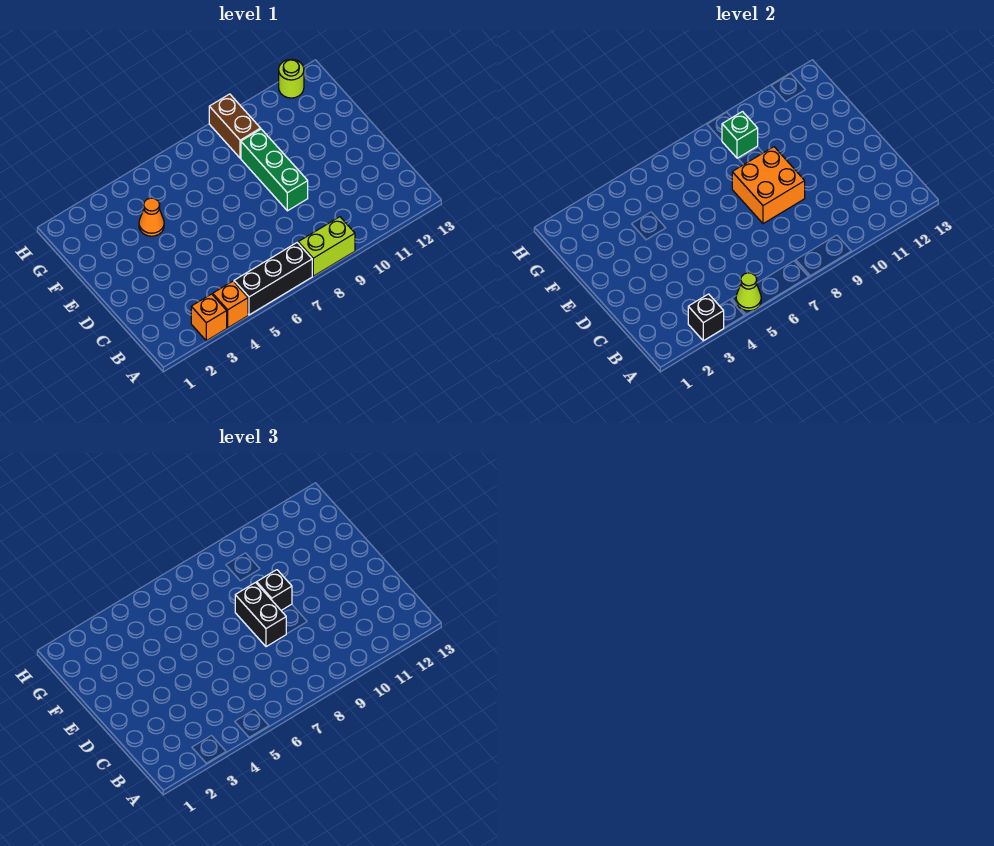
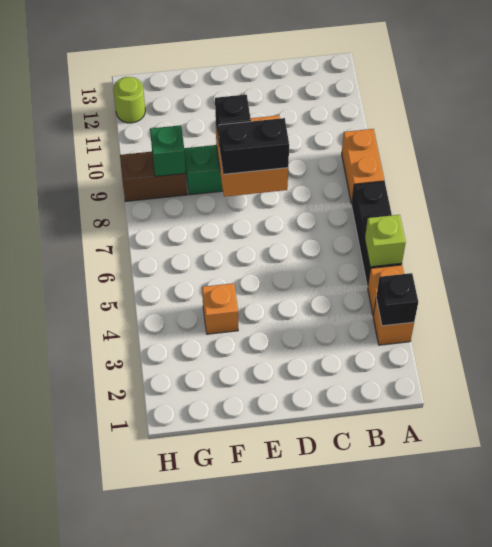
lime cone A5 level 2 -> lime brick A5 level 2
lime brick A8:A9 level 1 -> orange brick A8:A9 level 1
orange cone F4 level 1 -> orange brick F4 level 1

